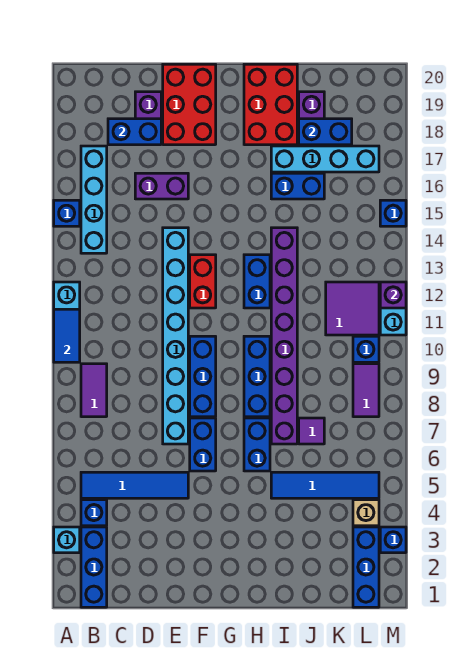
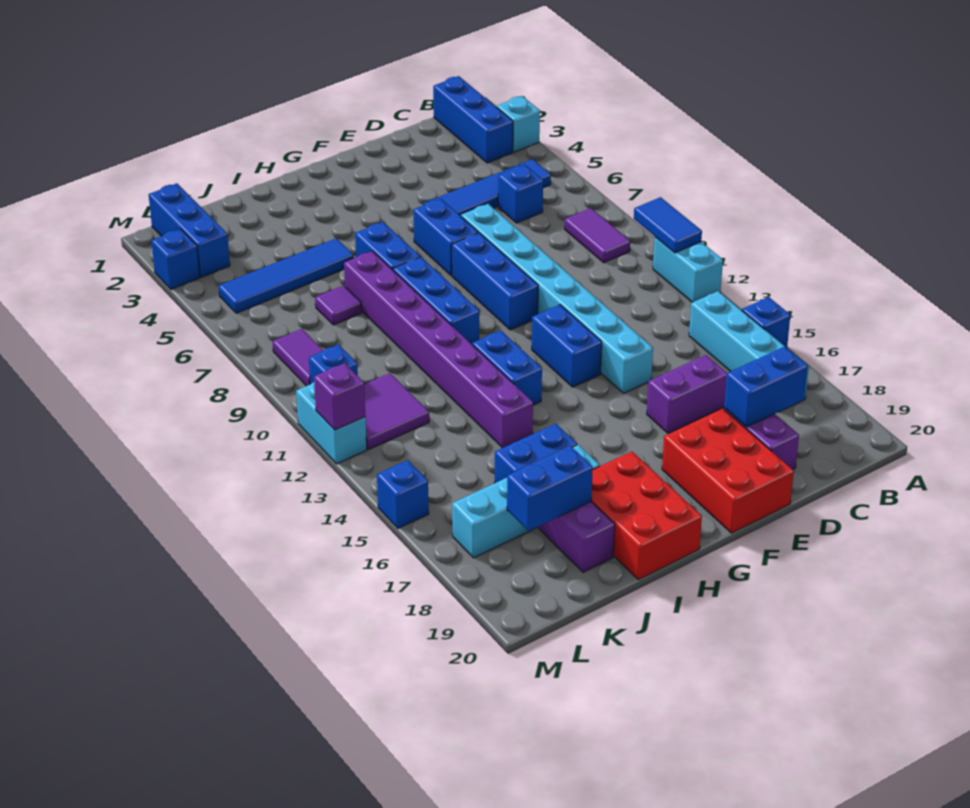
blue brick B4 level 1 -> blue brick C6 level 1
red brick F12:F13 level 1 -> blue brick F12:F13 level 1
tan brick L4 level 1 -> none

